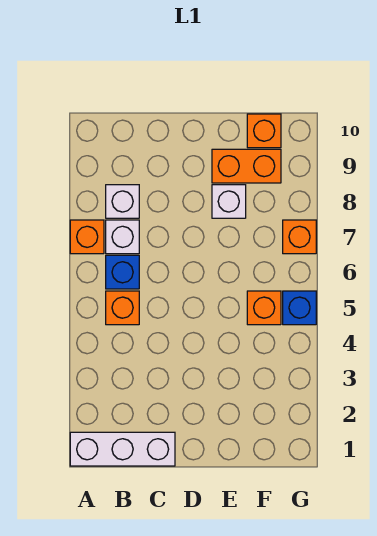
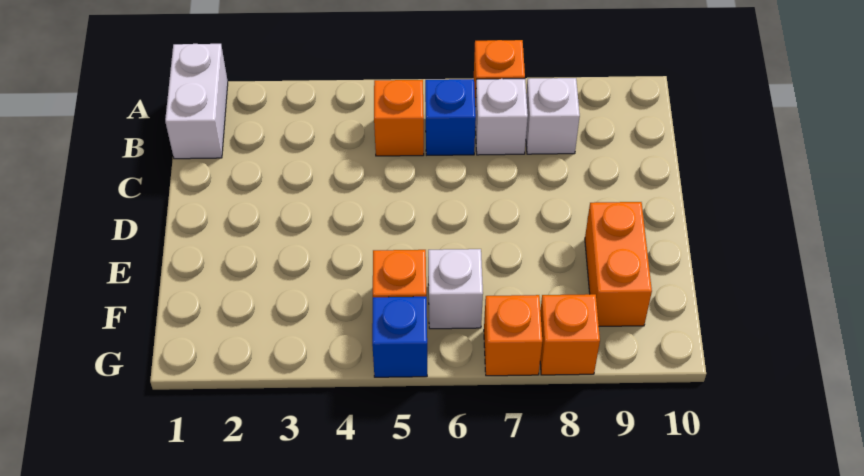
white brick A1:C1 level 1 -> white brick A1:B1 level 1
white brick E8 level 1 -> white brick F6 level 1
orange brick F10 level 1 -> orange brick G8 level 1

